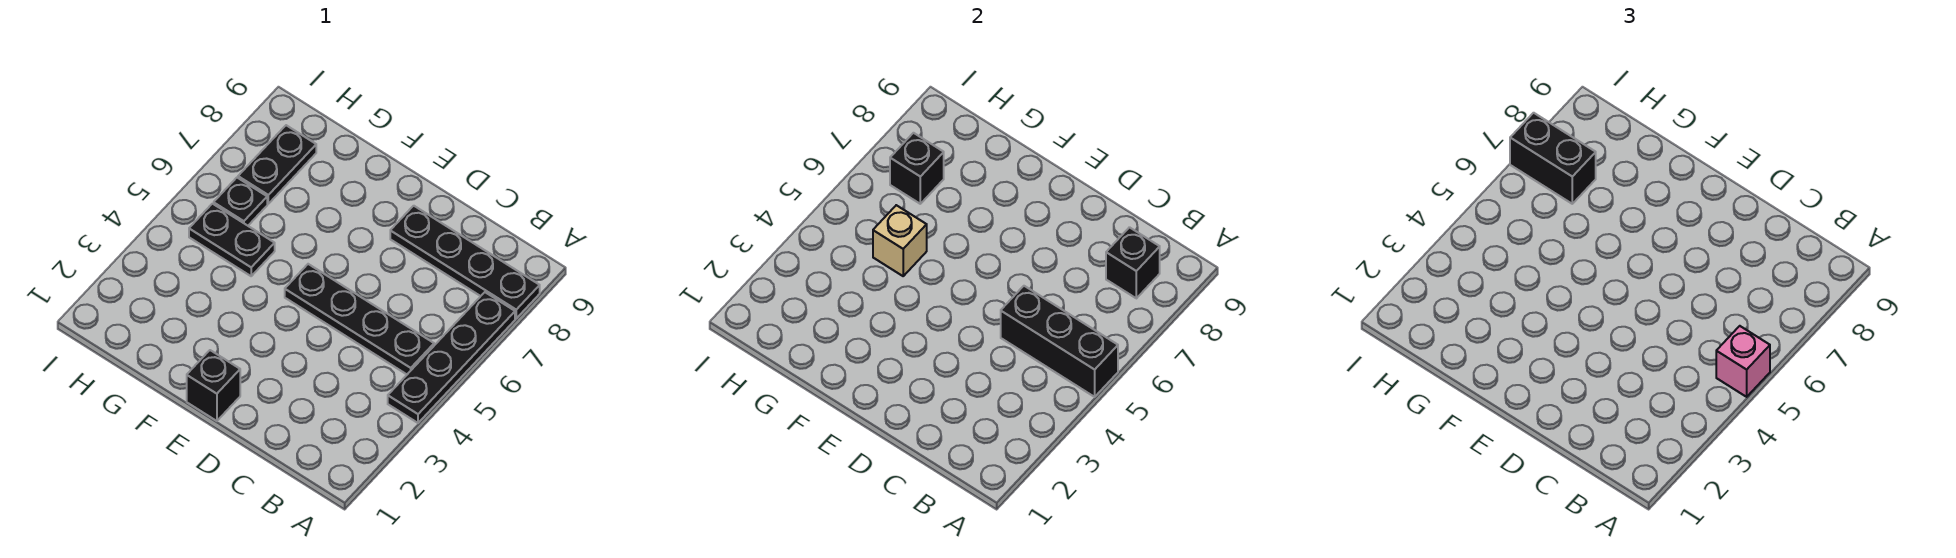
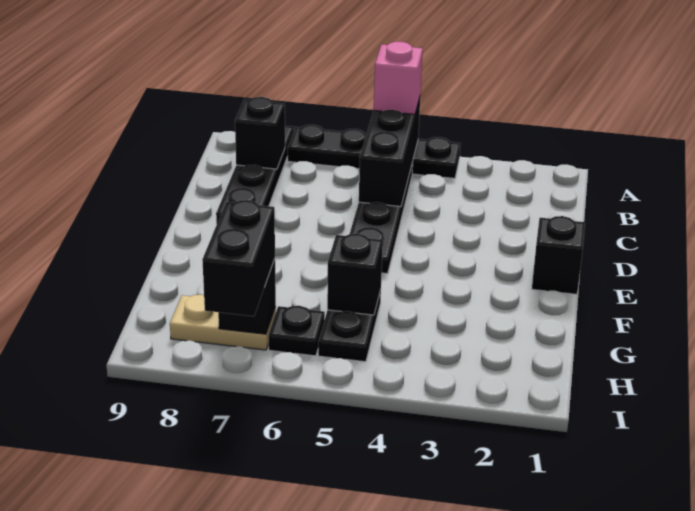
tan brick G5 level 2 -> black brick G5 level 2
black plate H7:H8 level 1 -> tan plate H7:H8 level 1

